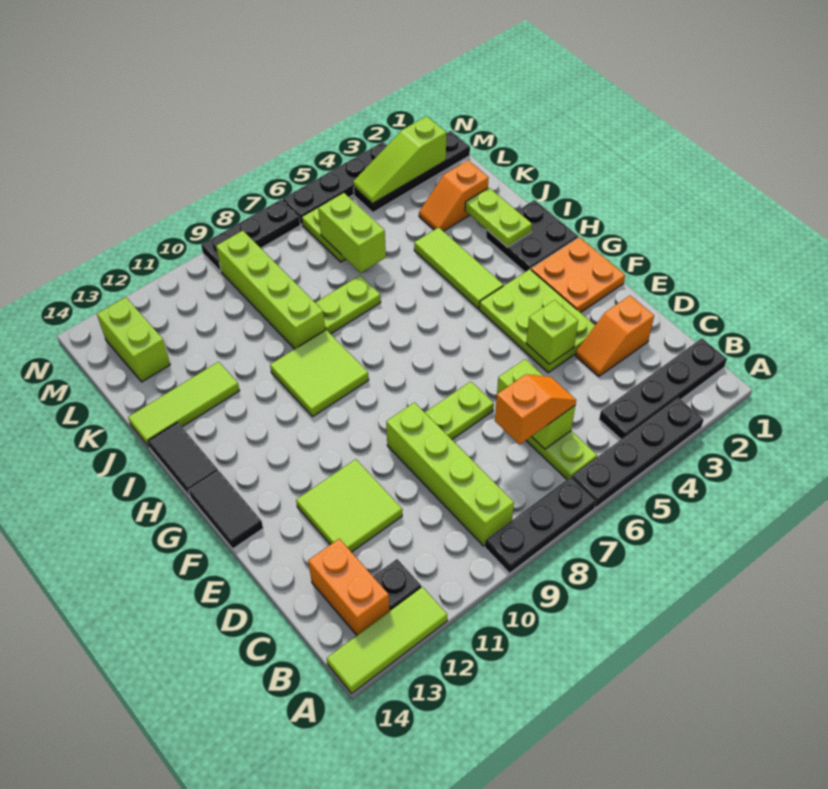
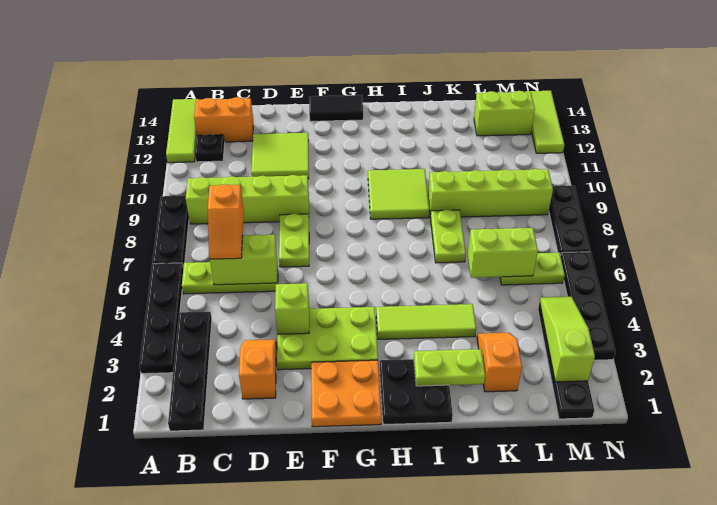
black tile H14:I14 level 1 -> none
lime tile J12:J14 level 1 -> lime tile N12:N14 level 1

